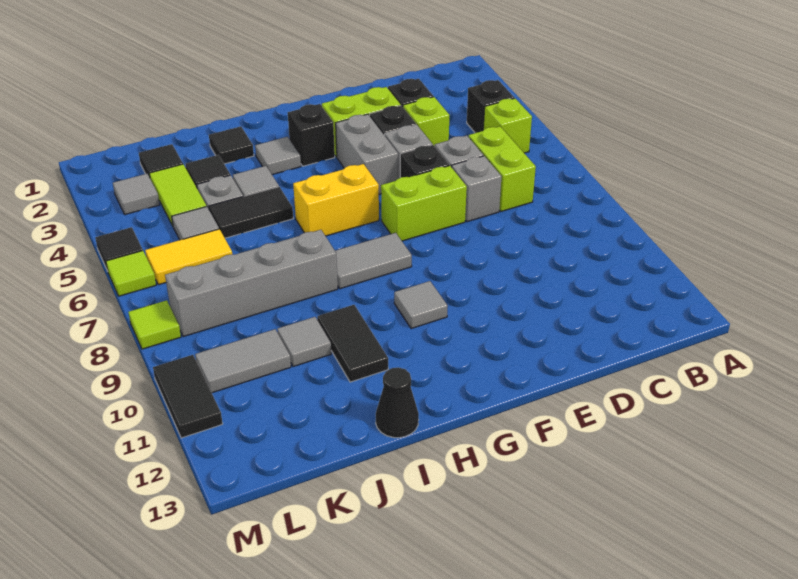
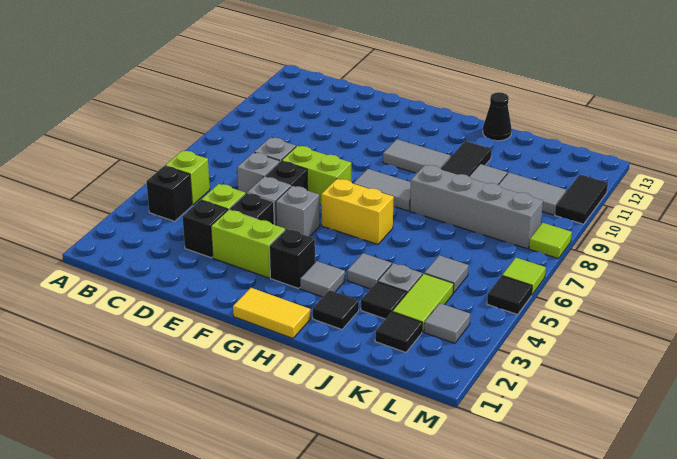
lime brick C6:C7 level 1 -> none
grey brick F4:F5 level 1 -> grey brick F5 level 1
grey tile G10 level 1 -> grey tile G10:H10 level 1
black tile I5:J5 level 1 -> none
yellow tile K6:L6 level 1 -> yellow tile G1:H1 level 1

